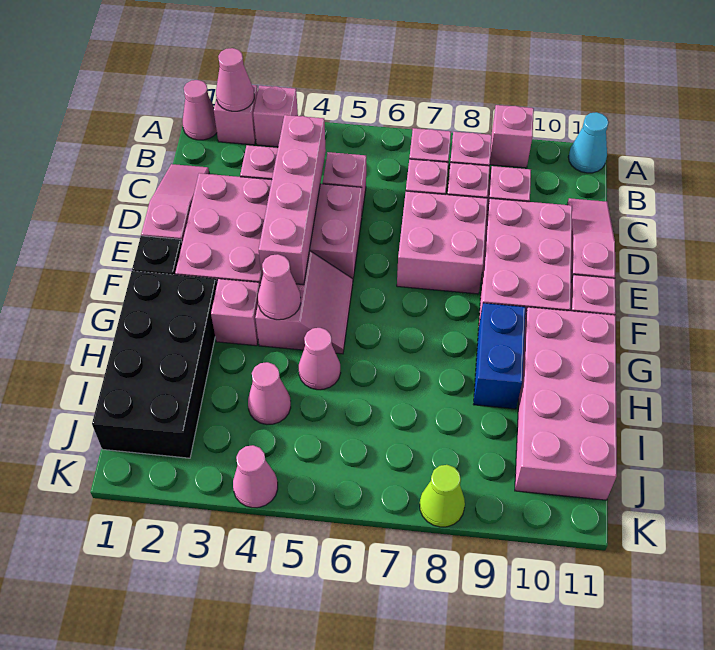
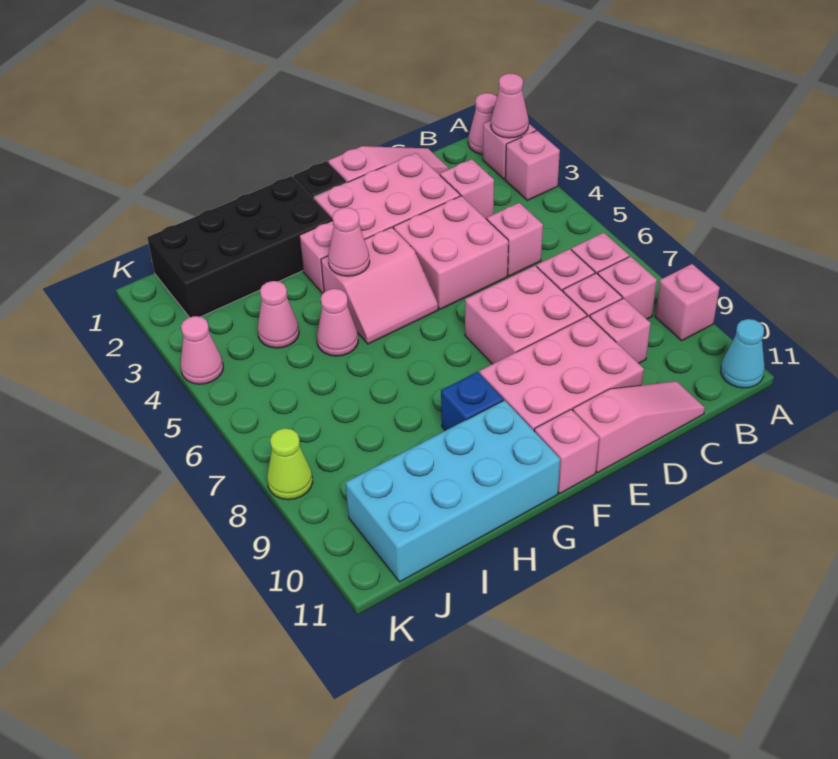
pink brick C4:F4 level 2 -> none
blue brick G9:H9 level 1 -> blue brick G9 level 1
pink brick G10:J11 level 1 -> cyan brick G10:J11 level 1

